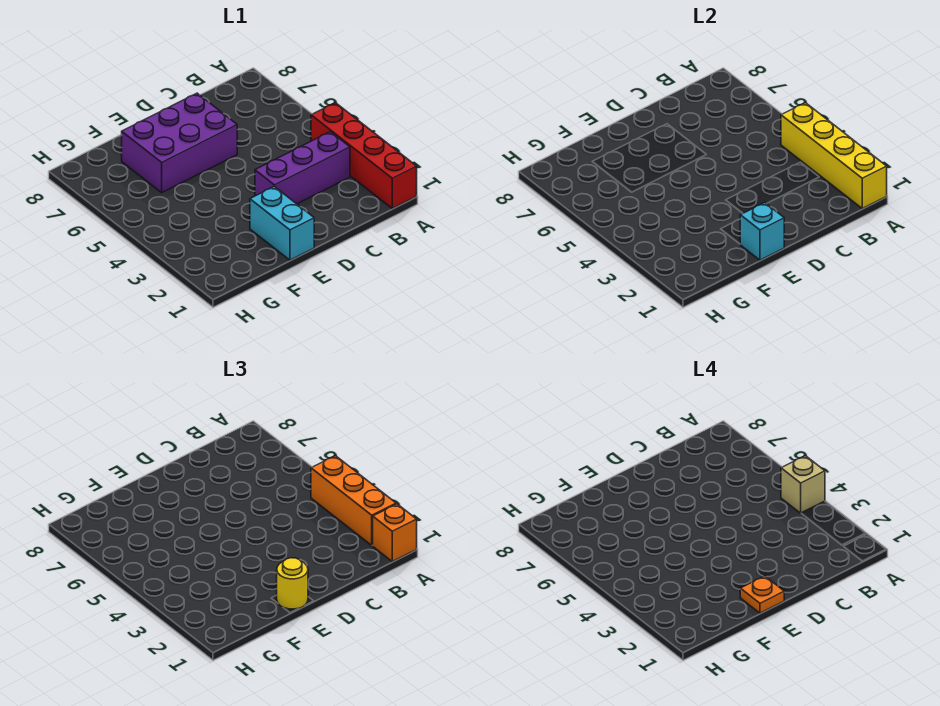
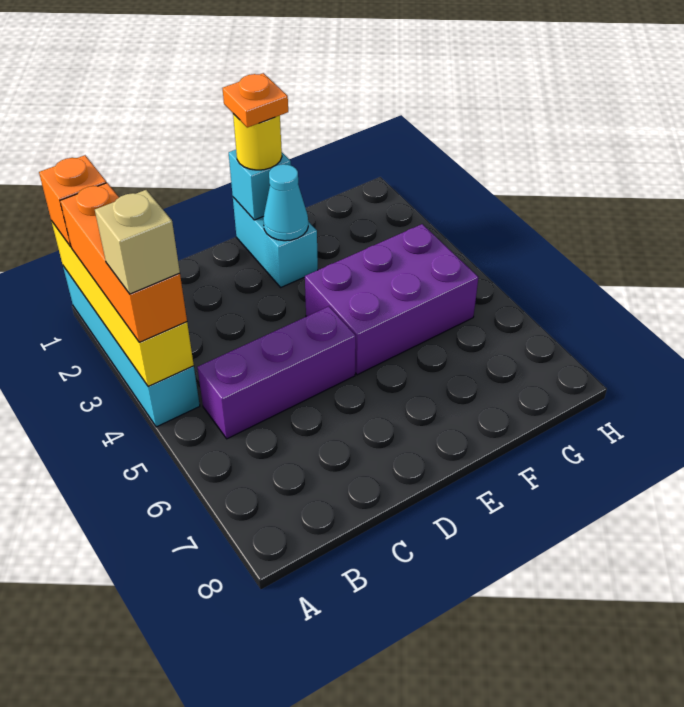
red brick A1:A4 level 1 -> cyan brick A1:A4 level 1
purple brick B3:D3 level 1 -> purple brick B5:D5 level 1
purple brick D6:F7 level 1 -> purple brick E4:G5 level 1
none -> cyan cone E2 level 2

